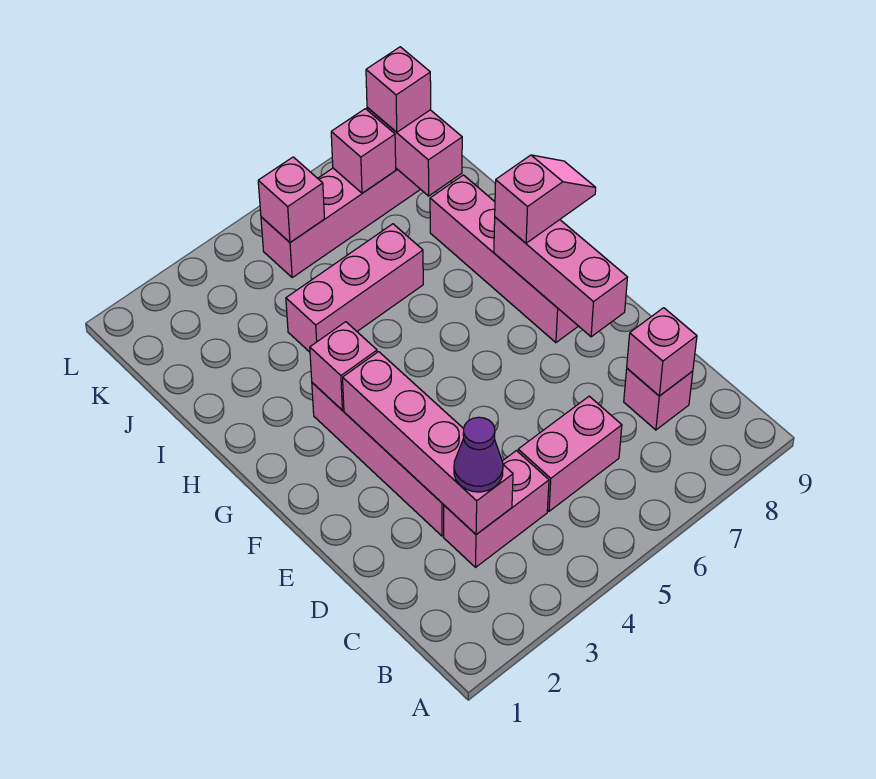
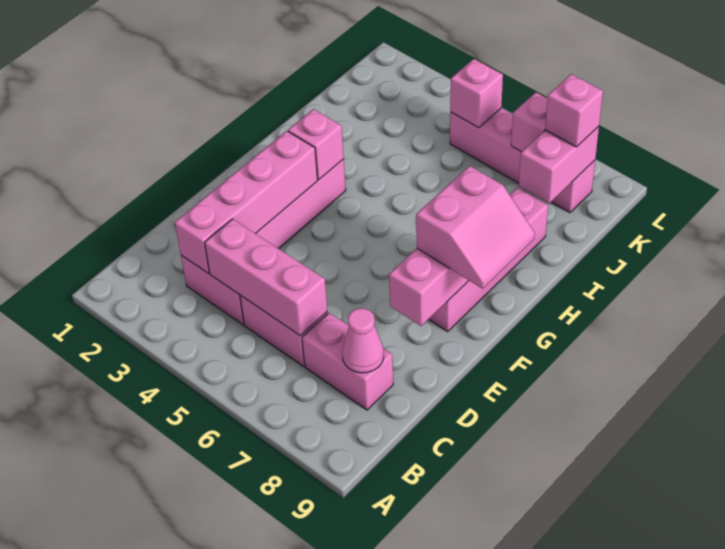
purple cone C3 level 3 -> none
pink brick C8 level 1 -> pink brick C7:C8 level 1
pink brick C8 level 2 -> pink cone C8 level 2
pink slope G8:G9 level 3 top 8 -> pink slope F8:G9 level 3 top 8
pink brick I4:I6 level 1 -> pink brick C4:C6 level 2

